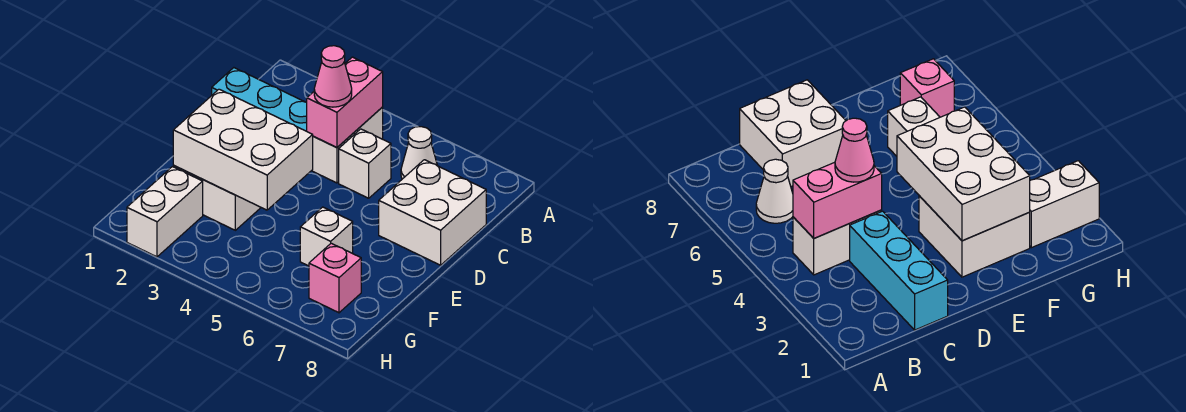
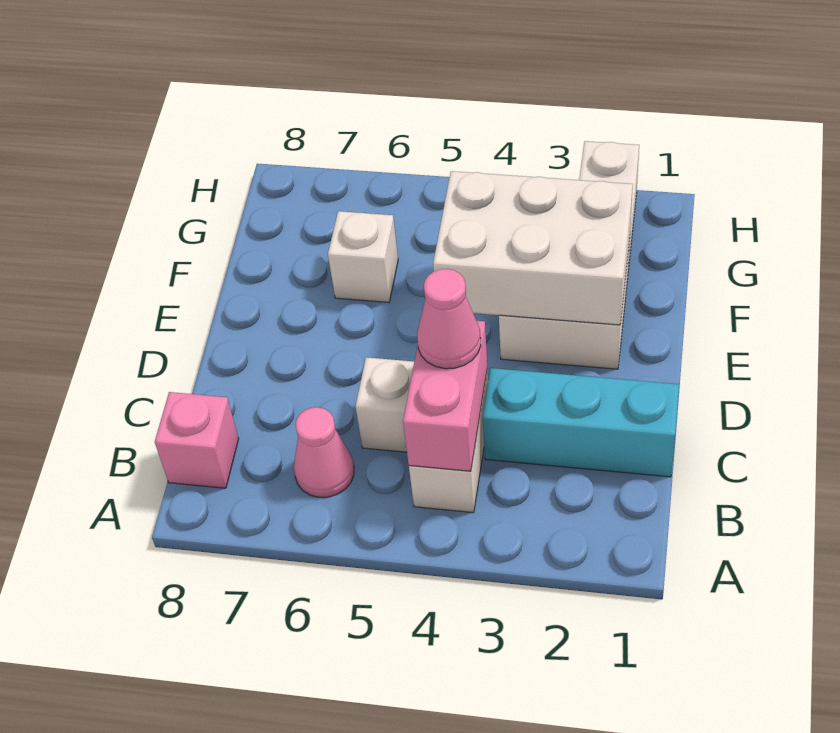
white cone B6 level 1 -> pink cone B6 level 1
white brick C7:D8 level 1 -> none
pink brick G7 level 1 -> pink brick B8 level 1

